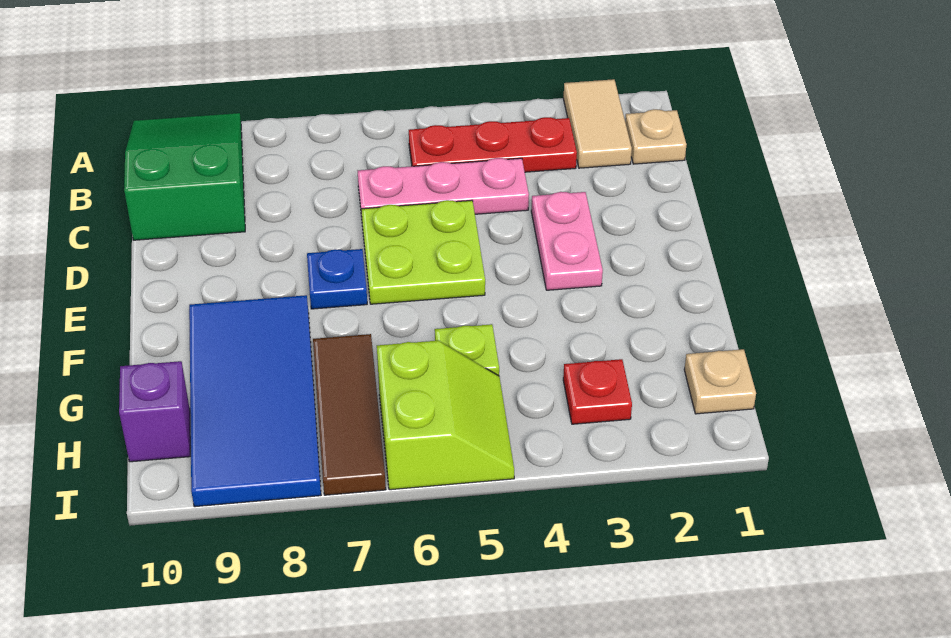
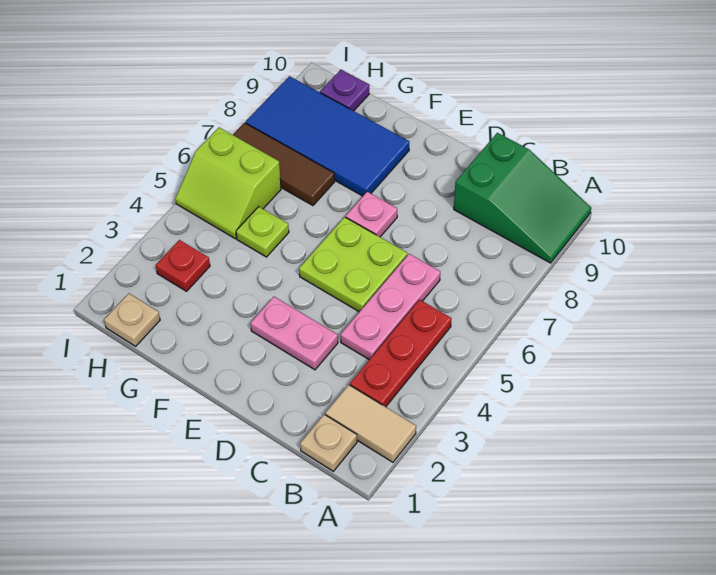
blue plate E7 level 1 -> pink plate E7 level 1
purple brick H10 level 1 -> purple plate H10 level 1

